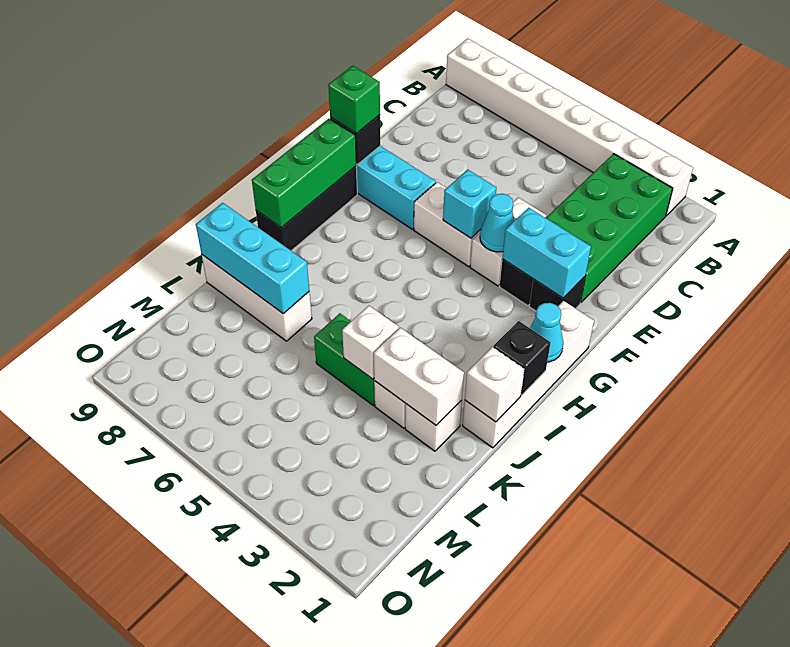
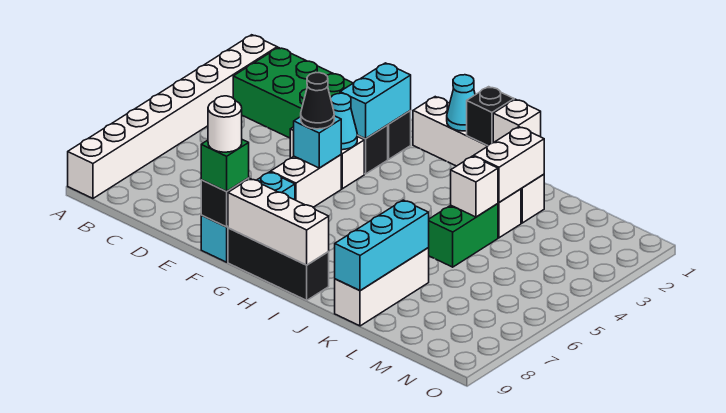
none -> black cone F5 level 3
none -> white round brick F9 level 4
green brick G9:I9 level 2 -> white brick G9:I9 level 2

